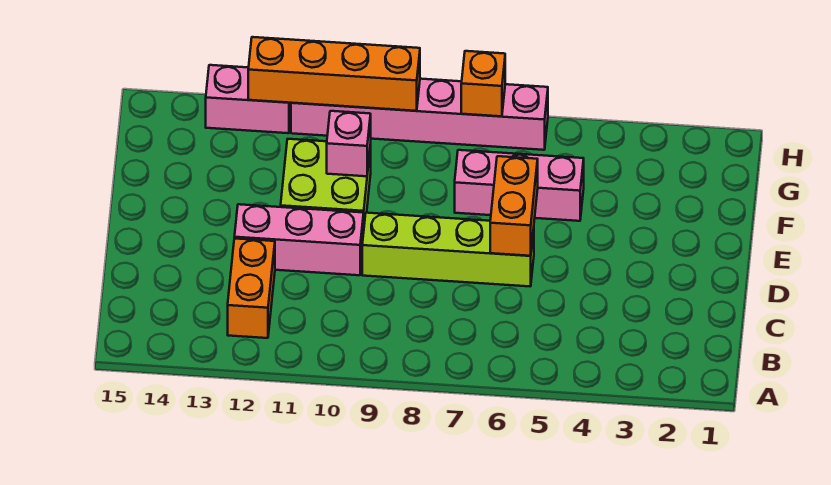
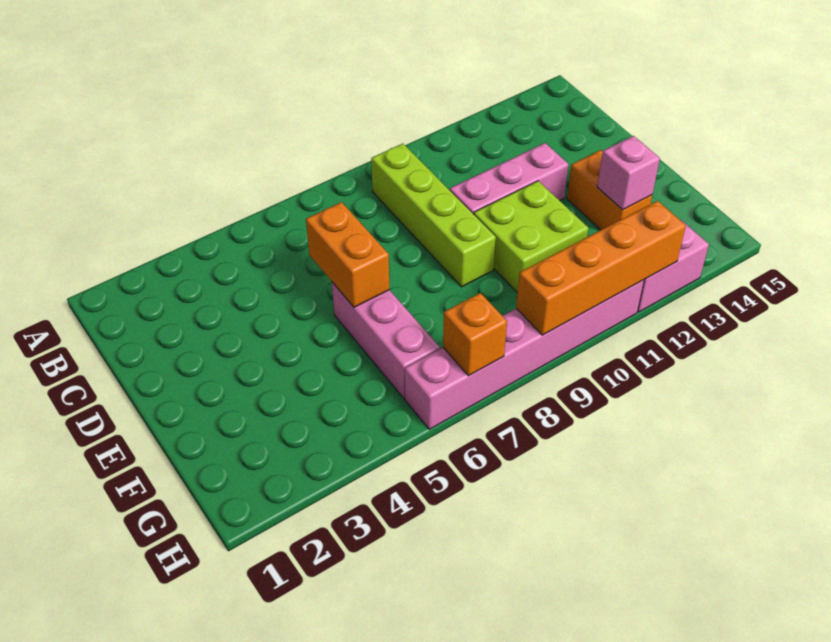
orange brick B12:C12 level 1 -> orange brick E13:F13 level 1
lime brick D6:D9 level 1 -> lime brick B9:E9 level 1
pink brick F5:F7 level 1 -> pink brick E6:G6 level 1
pink brick F10 level 2 -> pink brick F13 level 2

